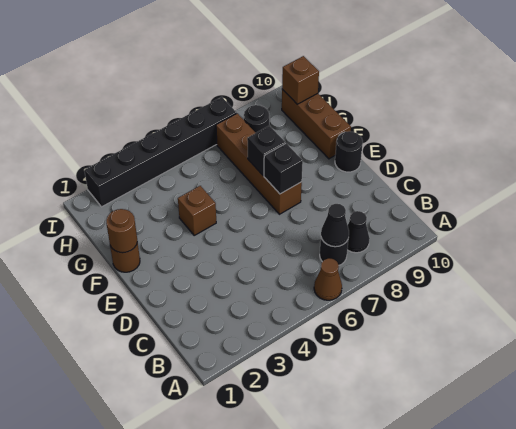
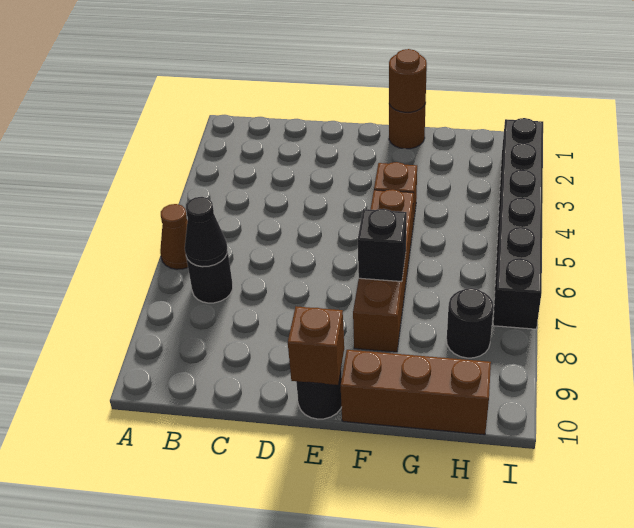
black cone B8 level 1 -> none
brown brick E7:H7 level 1 -> brown brick F5:F8 level 1
black brick E7 level 2 -> none
brown brick H10 level 2 -> brown brick E10 level 2

